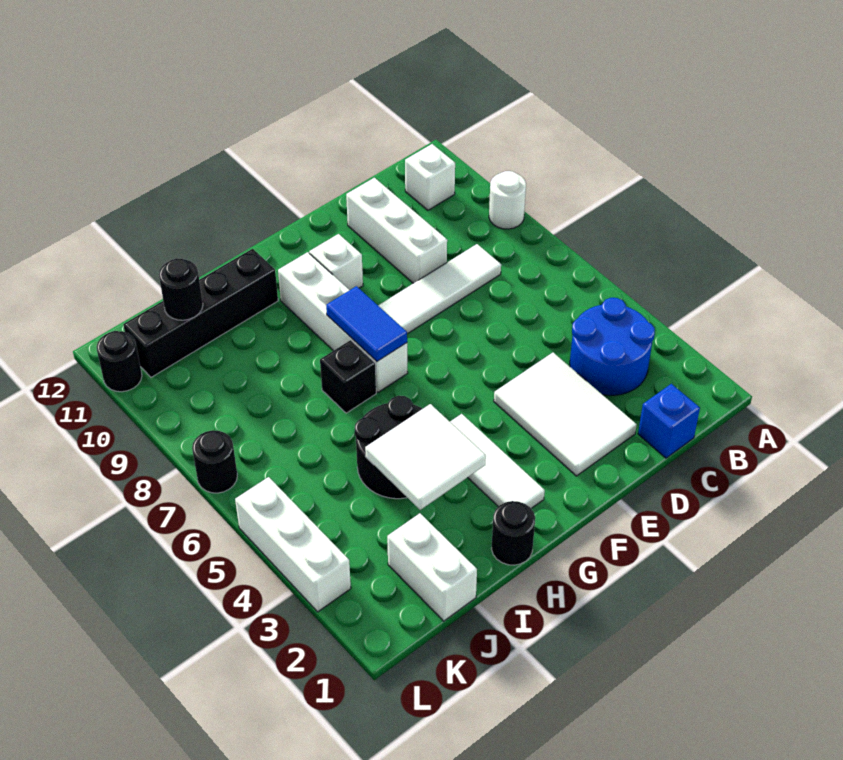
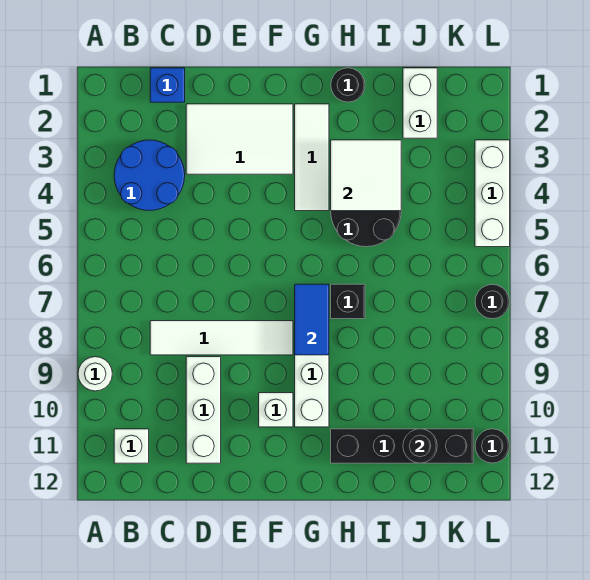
white tile D2:E4 level 1 -> white tile D2:F3 level 1

